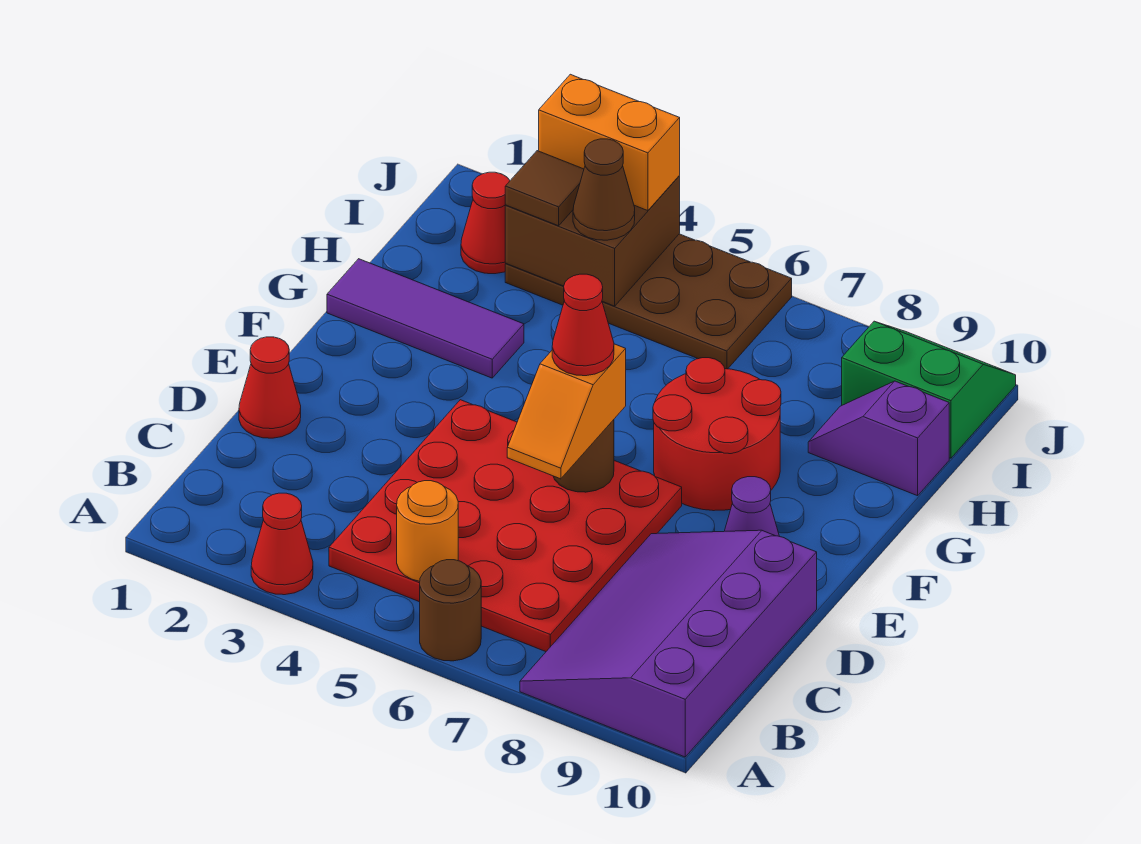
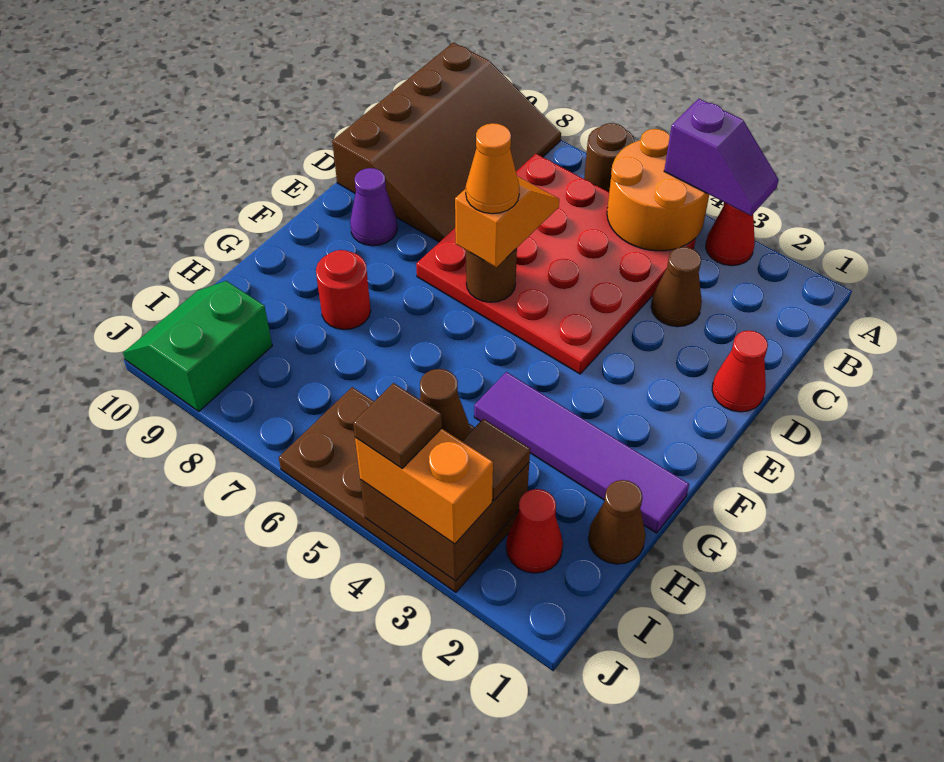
purple slope A8:D10 level 1 top 10 -> brown slope A8:D10 level 1 top 10
orange round brick B5 level 2 -> orange round brick A4:B5 level 2
none -> brown cone C3 level 1
red cone E6 level 4 -> orange cone E6 level 4
red round brick F7:G8 level 1 -> red round brick G8 level 1
purple tile G1:G3 level 1 -> purple tile G1:G4 level 1
none -> brown cone H1 level 1
purple slope H9:H10 level 1 top 10 -> purple slope A3:A4 level 3 top 4
green slope I9:J10 level 1 top I -> green slope I9:J10 level 1 top 9
none -> brown tile J4 level 4

